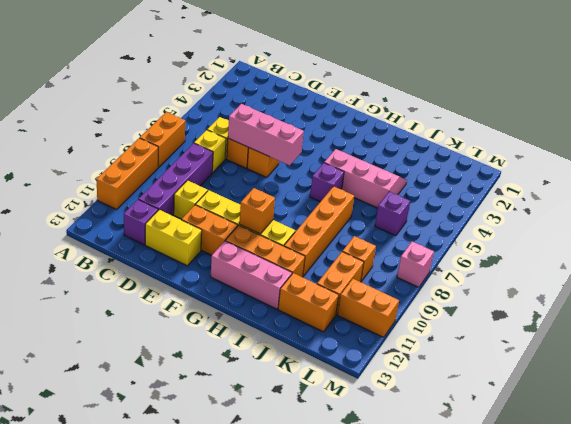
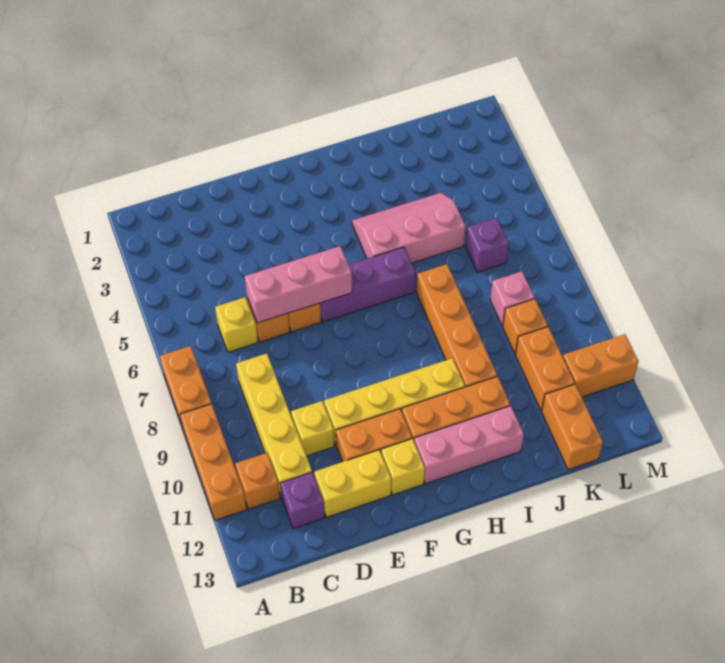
yellow brick C7 level 1 -> yellow brick F12 level 1
purple brick C8:C11 level 1 -> yellow brick C8:C11 level 1
orange brick G10 level 2 -> orange brick B11 level 1
purple brick H6 level 1 -> purple brick F6:H6 level 1
orange brick J12:K12 level 1 -> orange brick K12:K13 level 1
pink brick M8 level 1 -> pink brick K8 level 1

